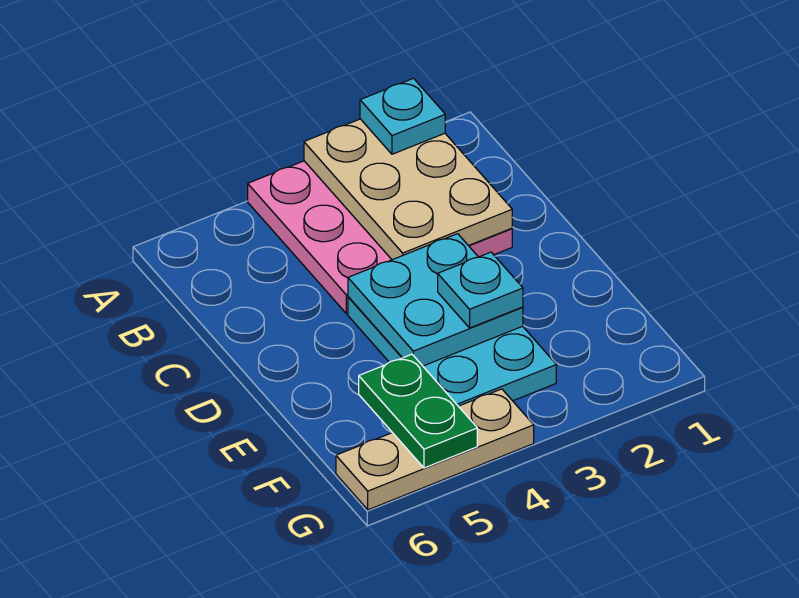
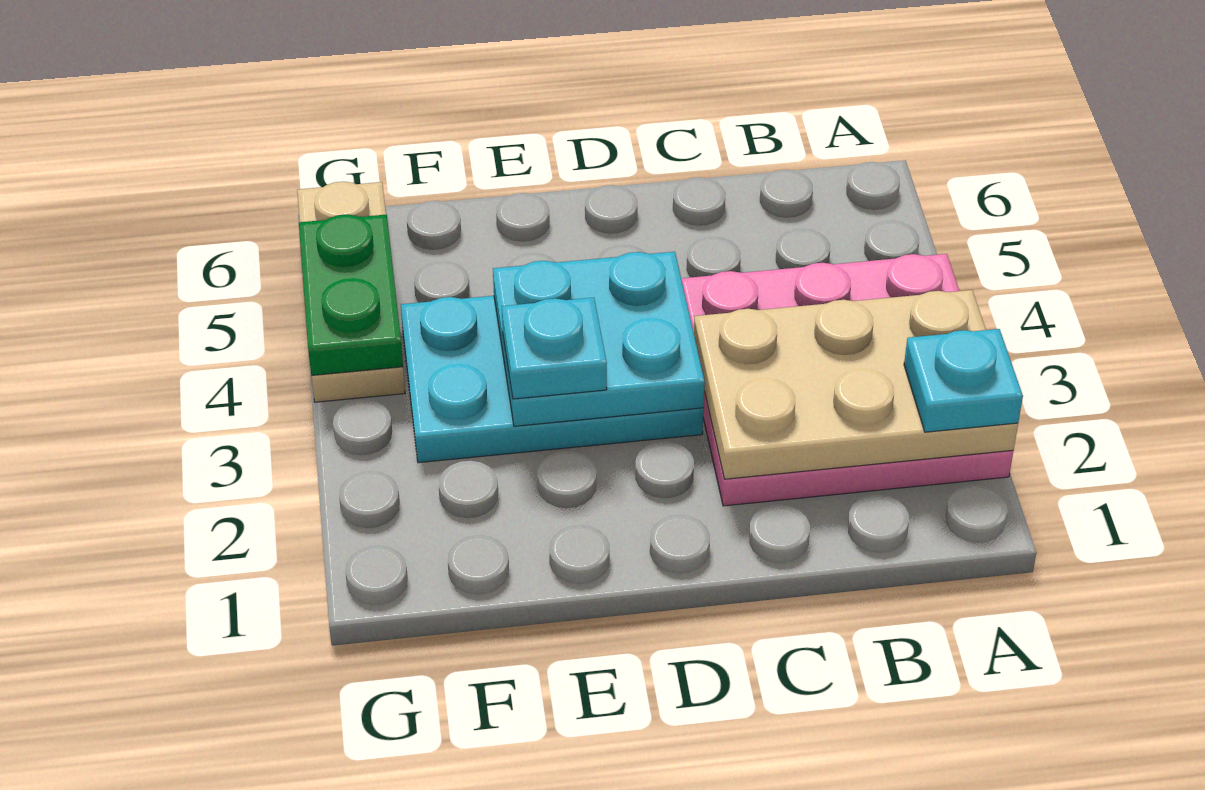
green plate F5:G5 level 2 -> green plate G4:G5 level 2

